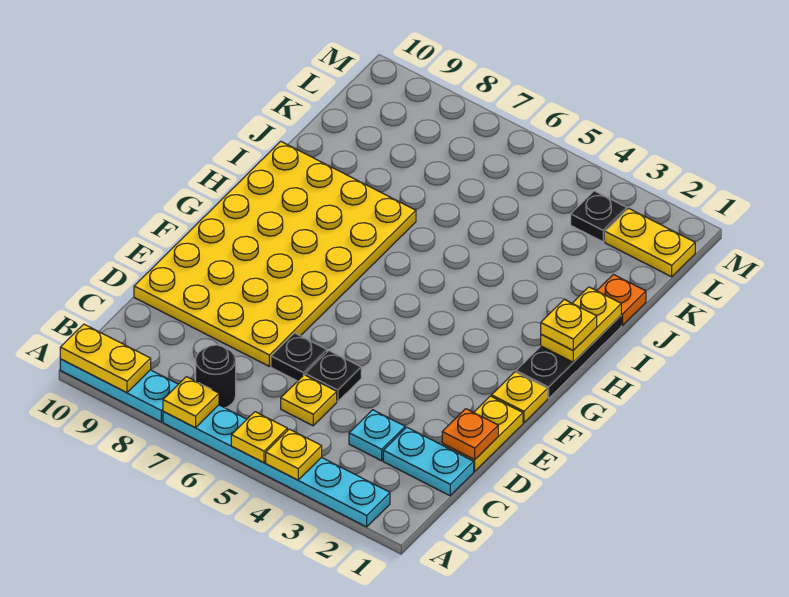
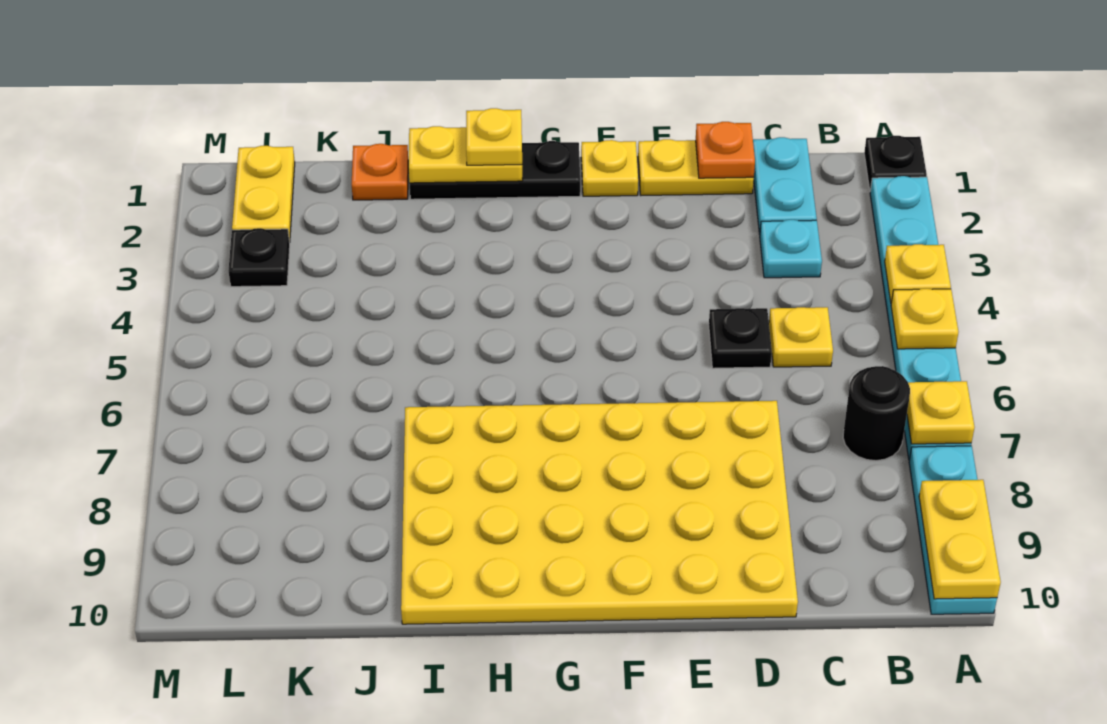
black plate D6 level 1 -> black plate A1 level 1

